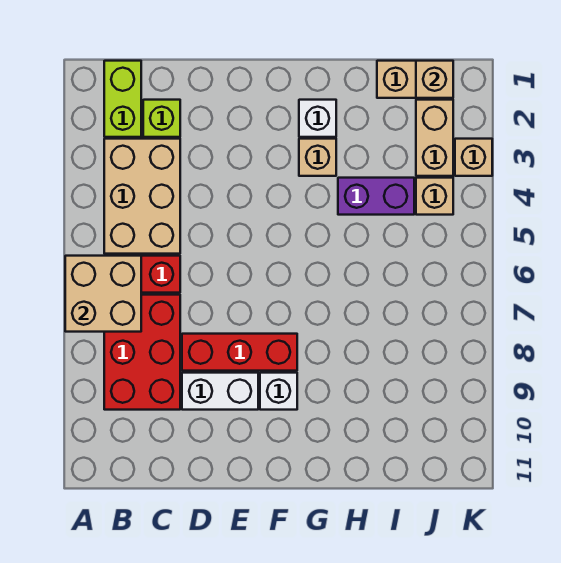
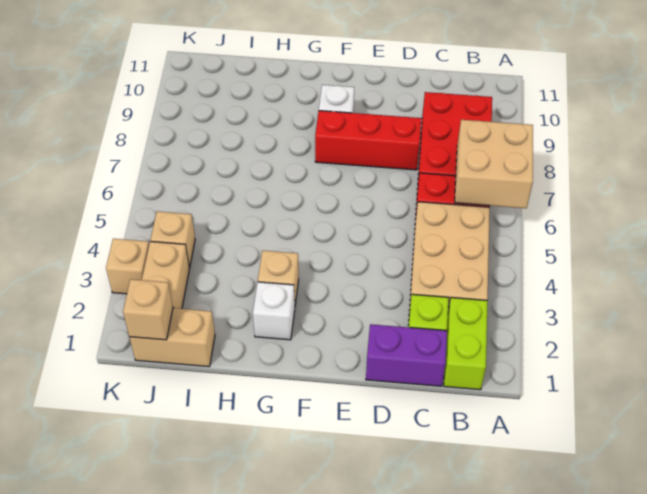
white brick D9:E9 level 1 -> none
purple brick H4:I4 level 1 -> purple brick C1:D1 level 1

